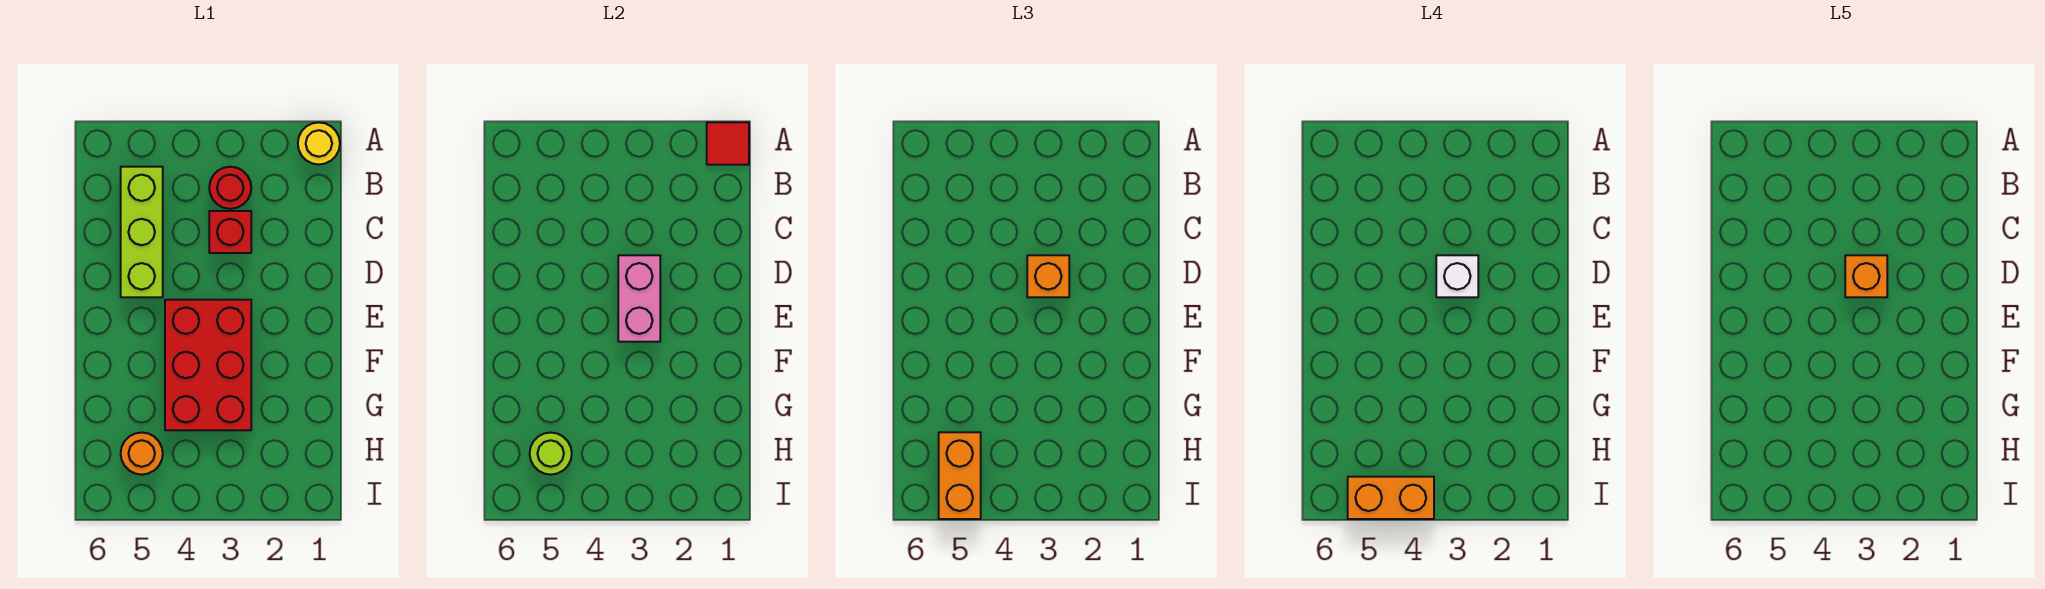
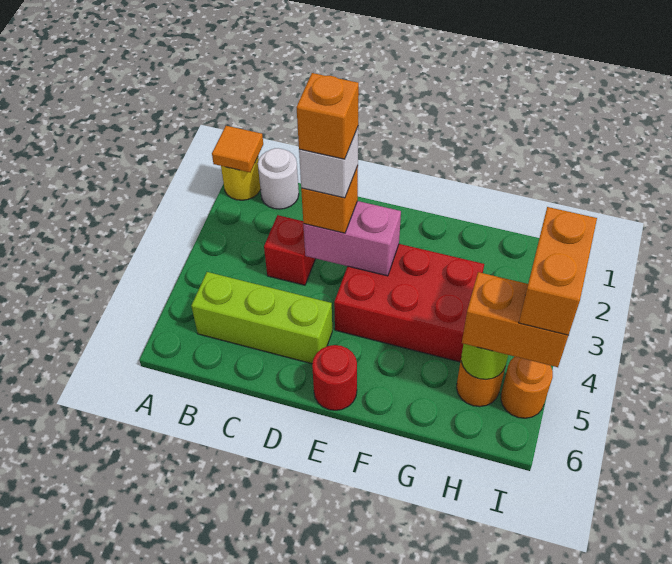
red tile A1 level 2 -> orange tile A1 level 2
none -> white round brick B1 level 1
red round brick B3 level 1 -> red round brick E6 level 1
none -> orange round brick I5 level 1

